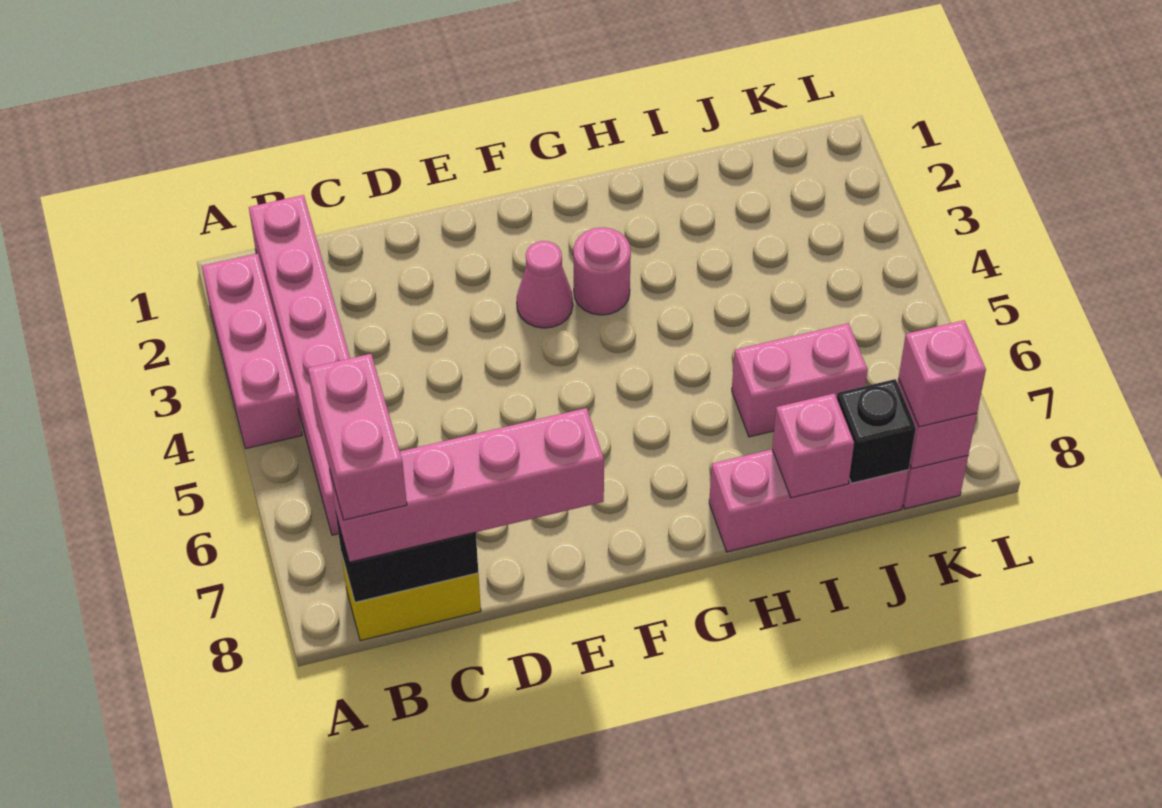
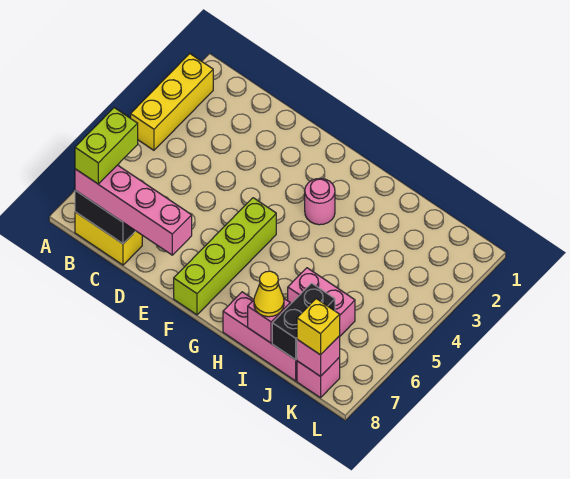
pink brick A2:A4 level 1 -> yellow brick A2:A4 level 1
pink brick B1:B6 level 1 -> none
pink brick B7:B8 level 4 -> lime brick B7:B8 level 4
pink cone F3 level 1 -> none
none -> lime brick F5:F8 level 1
none -> yellow cone I8 level 3
black brick J8 level 2 -> black brick J7:J8 level 2
pink brick K8 level 3 -> yellow brick K8 level 3

